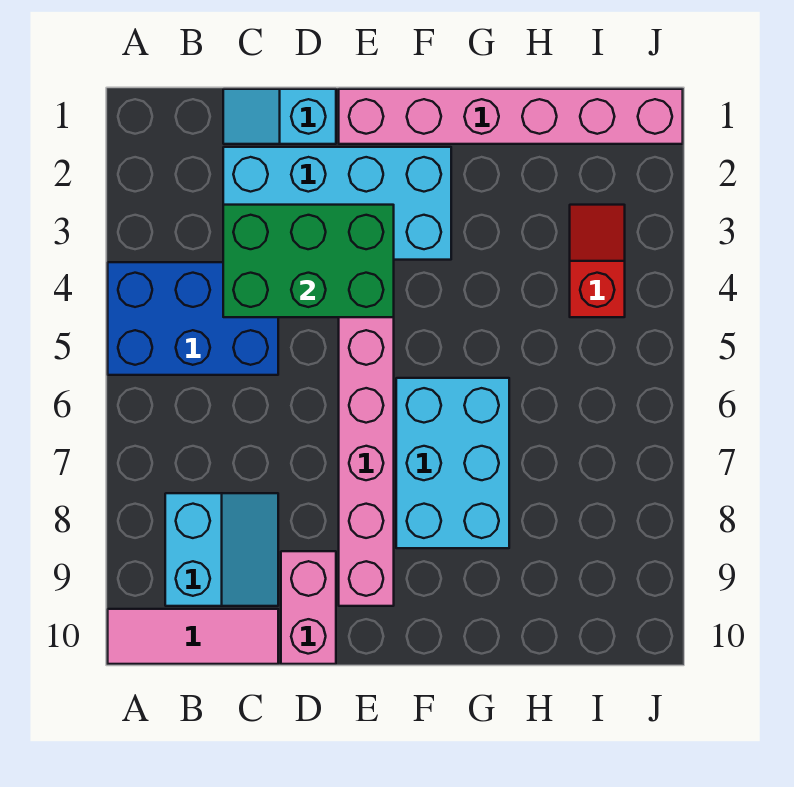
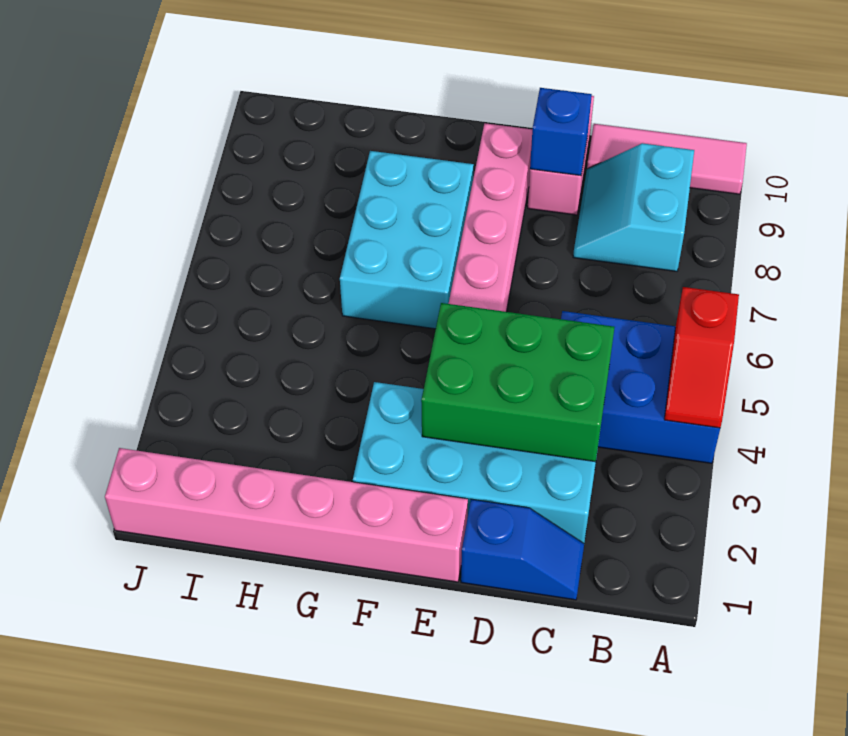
cyan slope C1:D1 level 1 top D -> blue slope C1:D1 level 1 top D
none -> blue brick D9 level 2
red slope I3:I4 level 1 top 4 -> red slope A4:A5 level 2 top 5

